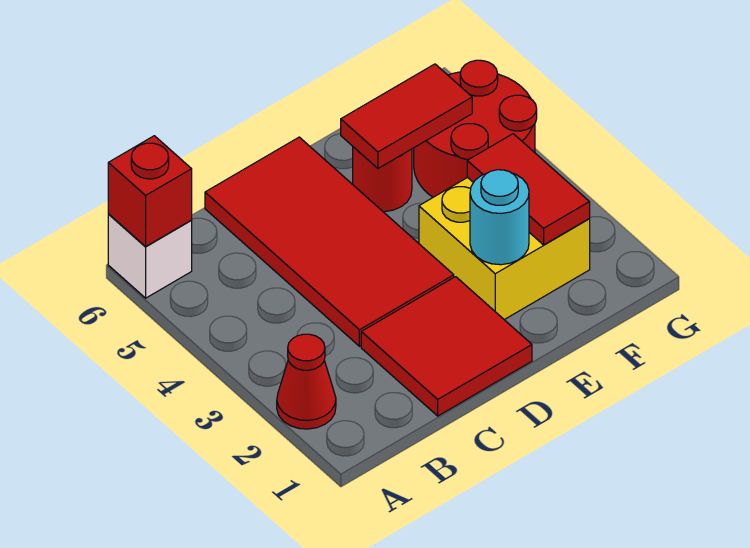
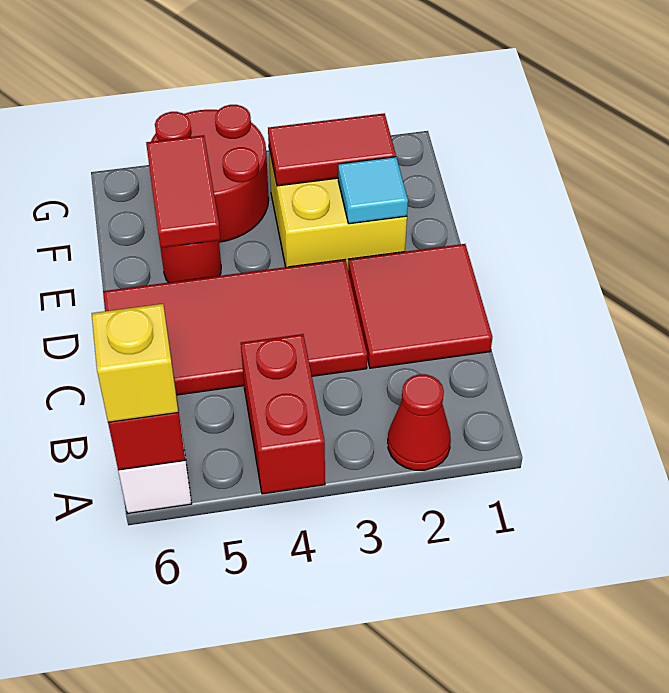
none -> red brick A4:B4 level 1
none -> yellow brick A6 level 3
cyan round brick E2 level 2 -> cyan tile E2 level 2

